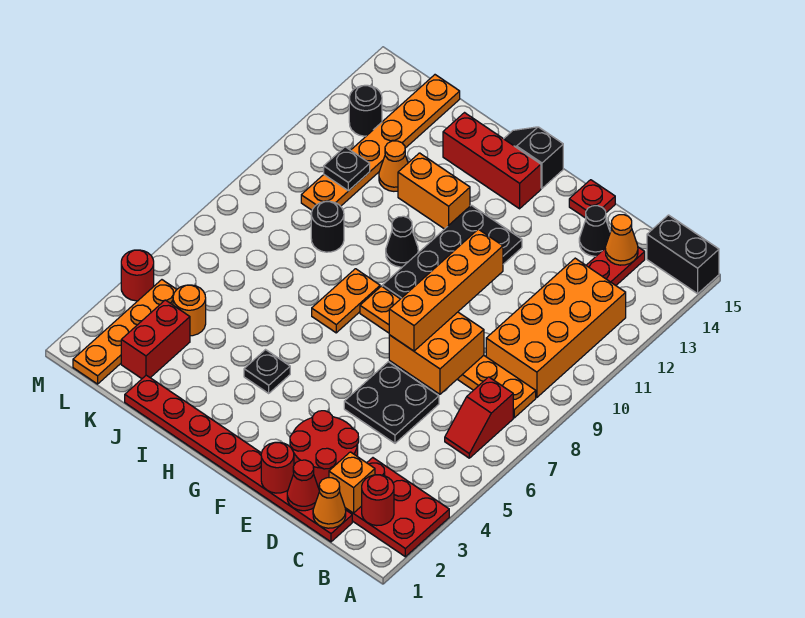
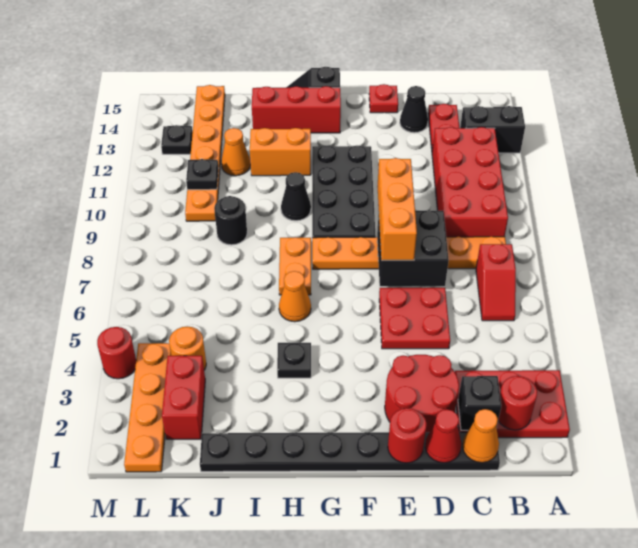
black brick A15:B15 level 1 -> black brick A13:B13 level 1
orange brick B9:C12 level 1 -> red brick B9:C12 level 1
red plate C1:J1 level 1 -> black plate C1:J1 level 1
orange brick C2 level 2 -> black brick C2 level 2
orange cone C14 level 2 -> orange cone H6 level 1
black plate D5:E6 level 1 -> red plate D5:E6 level 1
orange brick D7:E8 level 2 -> black brick D7:E8 level 2
orange brick E7:E10 level 3 -> orange brick E7:E9 level 3
black round brick L13 level 1 -> black plate L13 level 1

